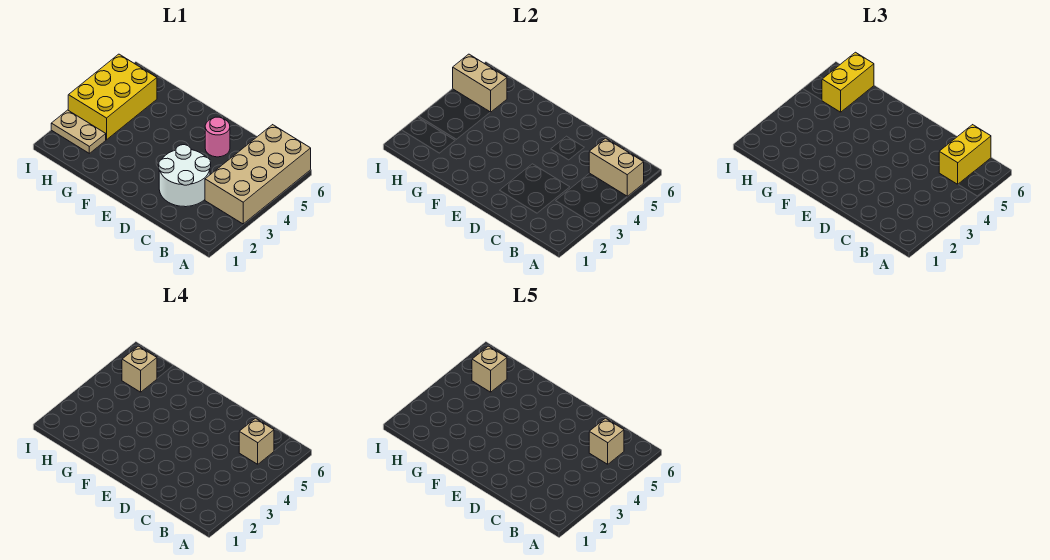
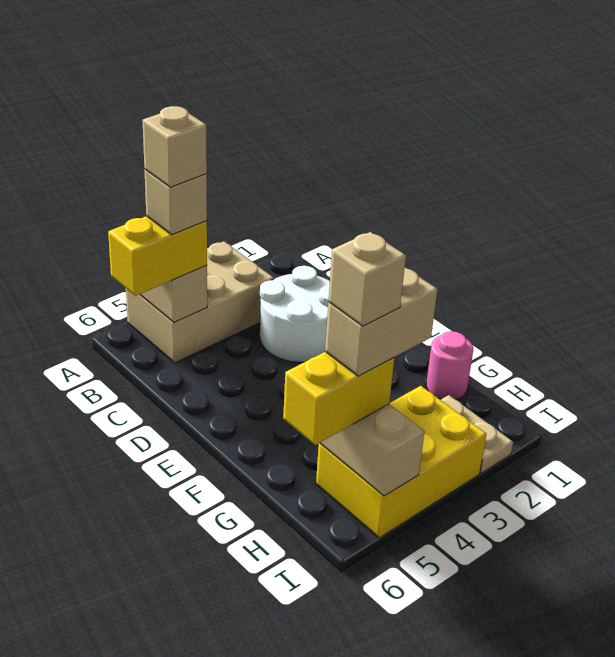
tan brick A3:B6 level 1 -> tan brick A3:B5 level 1
pink round brick D5 level 1 -> pink round brick G1 level 1
tan brick H5 level 4 -> tan brick H4:H5 level 4

